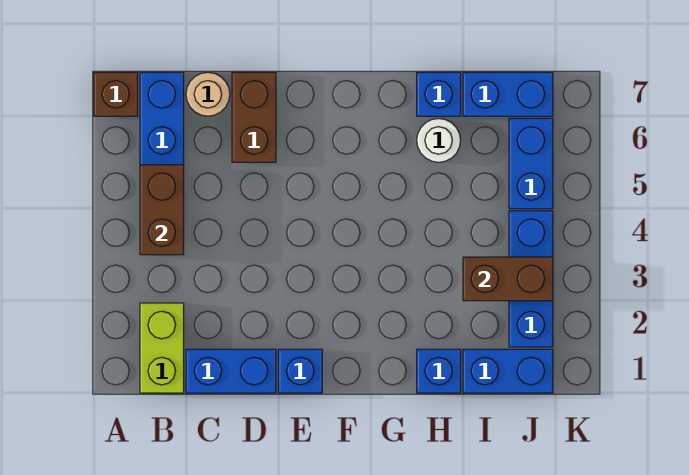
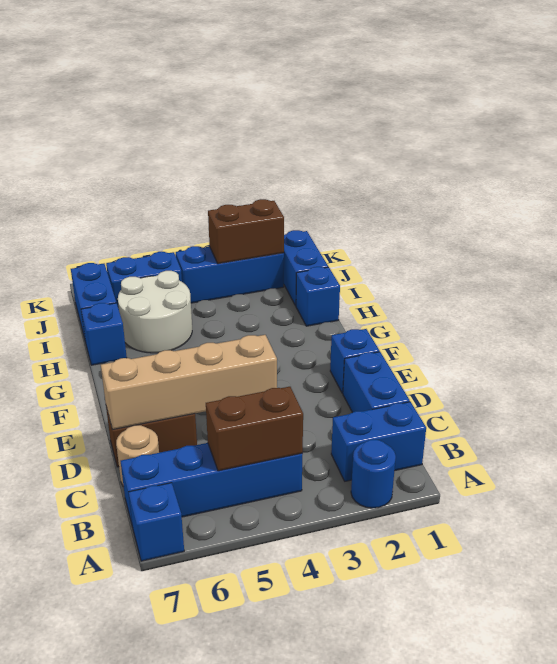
none -> blue round brick A2 level 1
brown brick A7 level 1 -> blue brick A7 level 1
lime brick B1:B2 level 1 -> blue brick B1:B2 level 1
none -> tan brick D4:D7 level 2
white round brick H6 level 1 -> white round brick H5:I6 level 1
brown brick I3:J3 level 2 -> brown brick J2:J3 level 2

